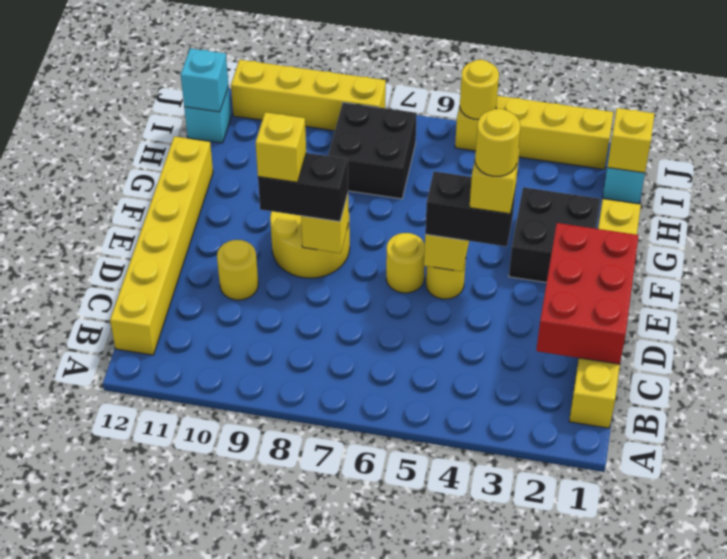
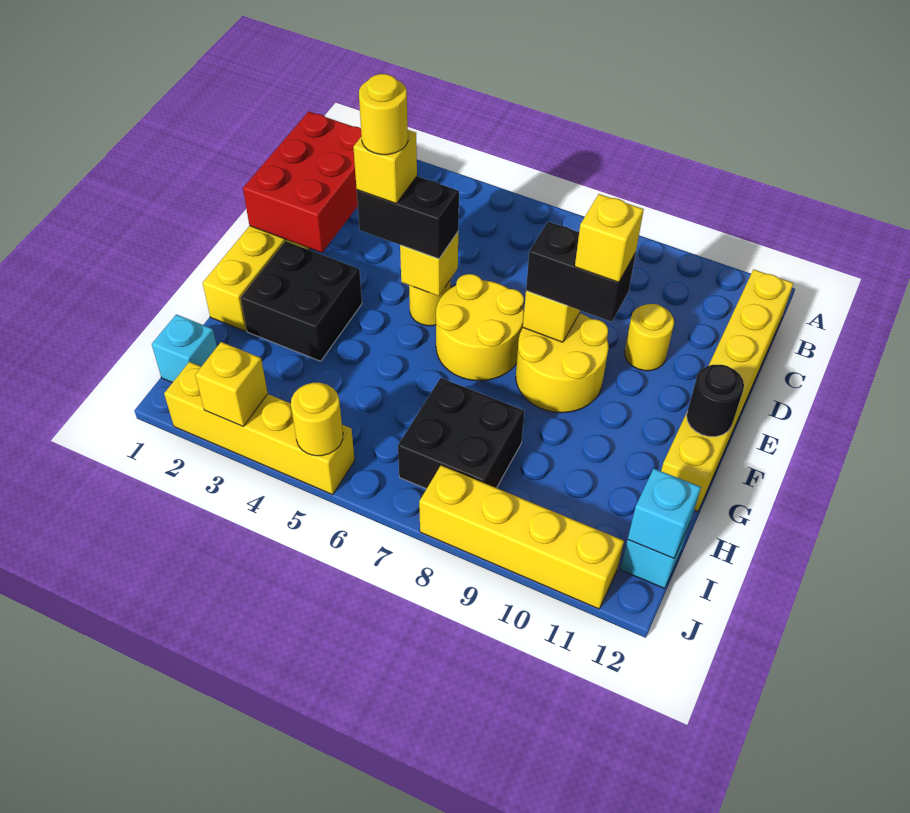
yellow round brick E6 level 1 -> yellow round brick E6:F7 level 1
none -> black round brick F12 level 2
yellow brick I1 level 2 -> yellow brick J3 level 2

